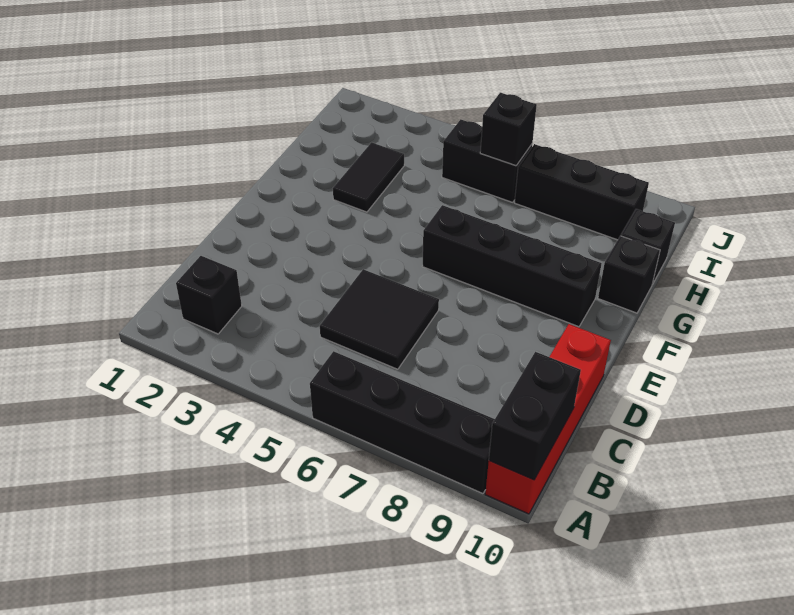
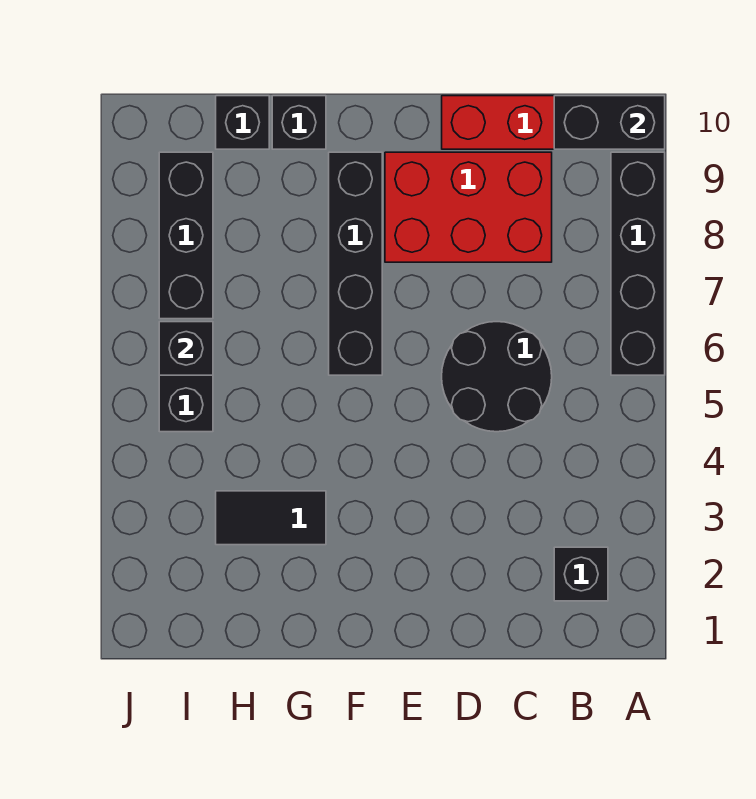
black tile C5:D6 level 1 -> black round brick C5:D6 level 1
none -> red brick C8:E9 level 1

